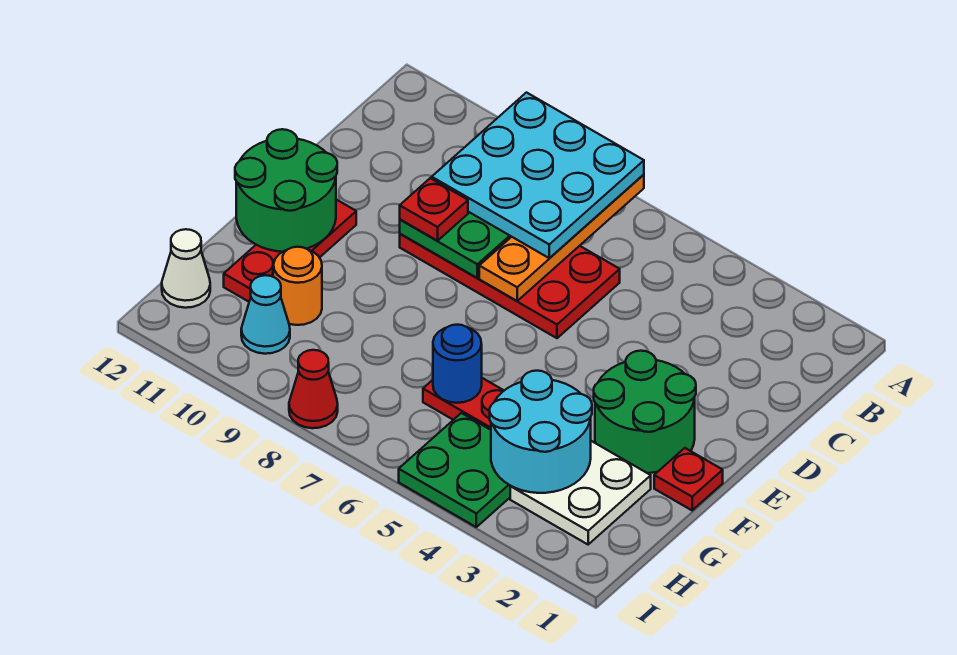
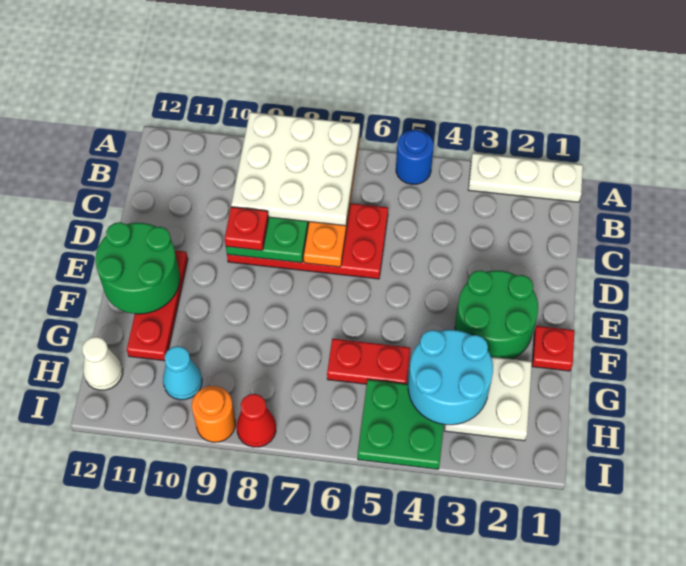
none -> white plate A1:A3 level 1
cyan plate A7:C9 level 3 -> white plate A7:C9 level 3
blue round brick G6 level 2 -> blue round brick A5 level 1
orange round brick G10 level 1 -> orange round brick I9 level 1

